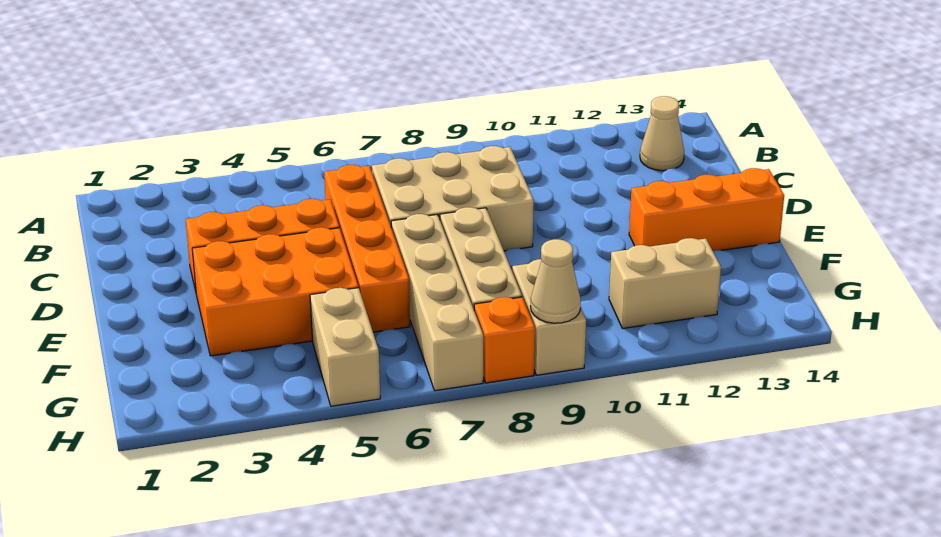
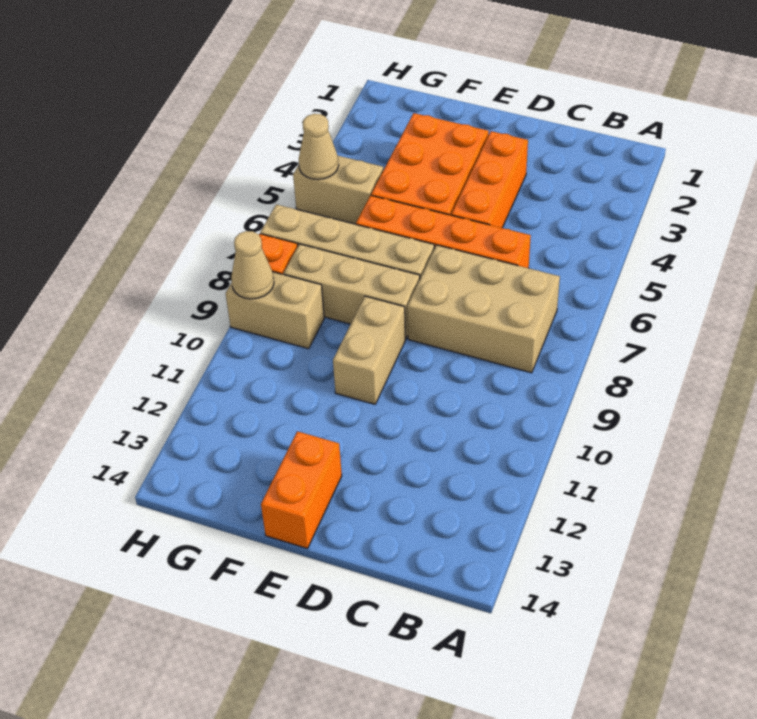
tan cone B13 level 1 -> tan cone H5 level 2
tan brick C7:D9 level 1 -> tan brick B7:D8 level 1
orange brick E12:E14 level 1 -> orange brick E13:E14 level 1
tan brick G11:G12 level 1 -> tan brick E9:E10 level 1

